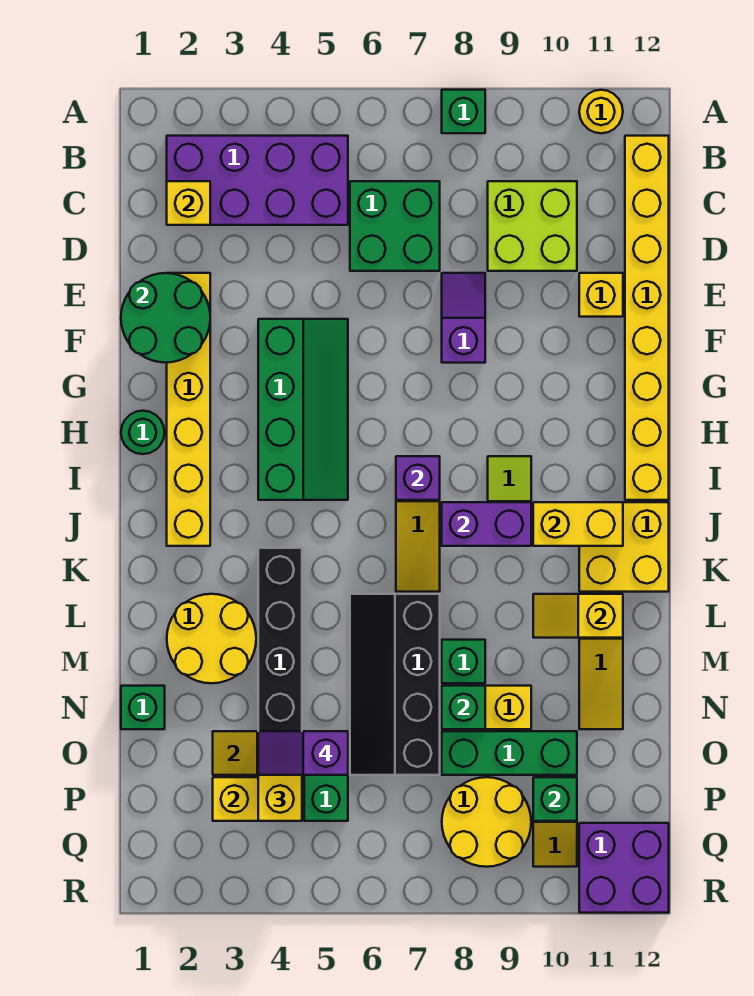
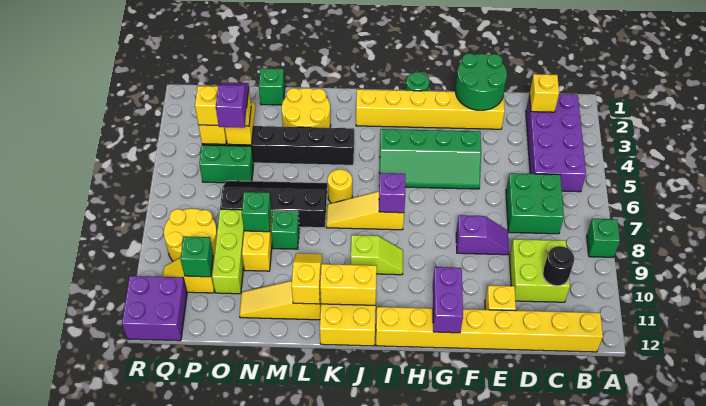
yellow round brick A11 level 1 -> yellow round brick K6 level 1
none -> black round brick C10 level 2
purple brick J8:J9 level 2 -> purple brick G11:G12 level 2
yellow brick J10:J11 level 2 -> yellow brick J11:K11 level 2
green brick O8:O10 level 1 -> lime brick O8:O10 level 1

